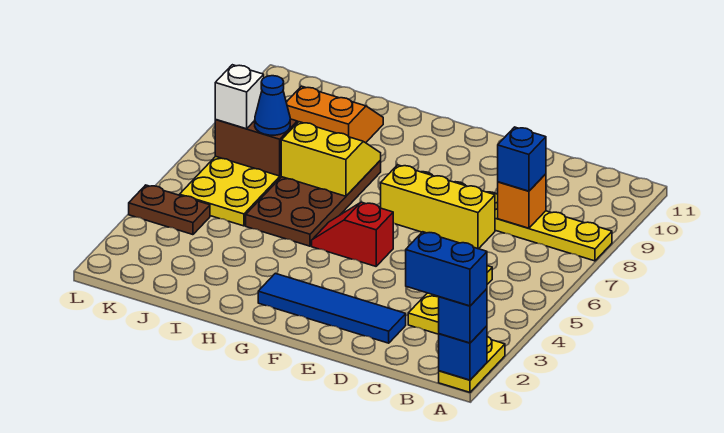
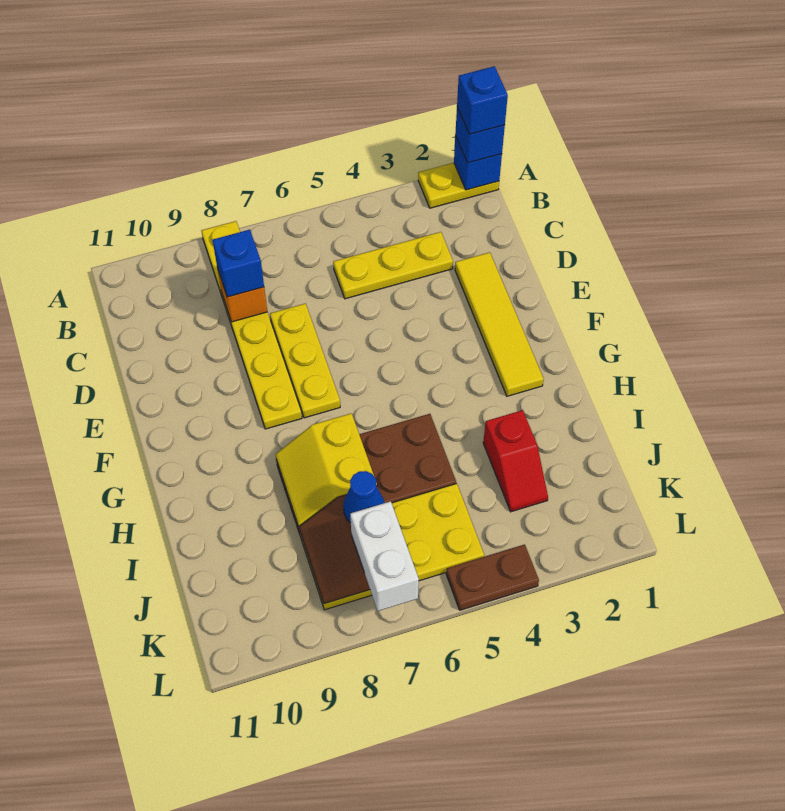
blue brick A1:B1 level 4 -> blue brick A1 level 4
blue tile D2:G2 level 1 -> yellow tile D2:G2 level 1
yellow brick D7:F7 level 1 -> yellow plate D7:F7 level 1
red slope F5:G5 level 1 top F -> red slope I3:J3 level 1 top I
orange slope I9:J10 level 1 top 9 -> none
brown plate K4:L4 level 1 -> brown plate L4:L5 level 1
white brick K7 level 3 -> white brick K7:L7 level 3

